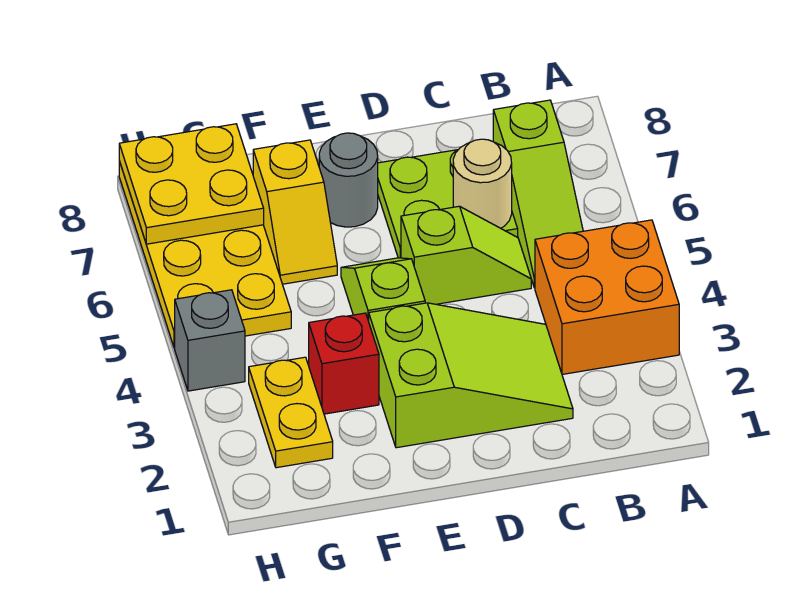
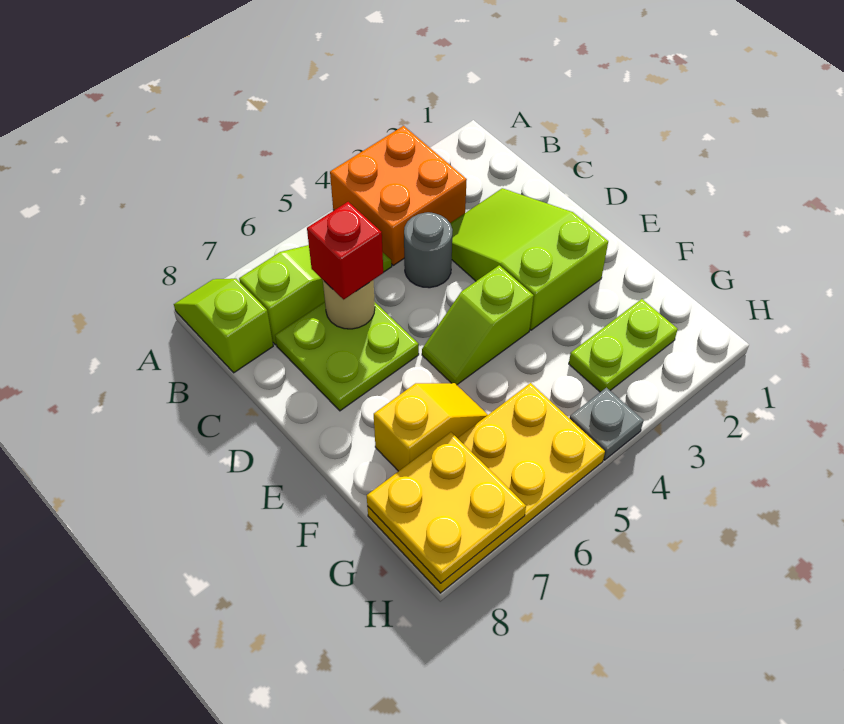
lime slope C5:D5 level 1 top D -> lime slope A8:B8 level 1 top B
grey round brick E7 level 1 -> grey round brick C4 level 1
red brick F3 level 1 -> red brick C6 level 3
yellow plate G2:G3 level 1 -> lime plate G2:G3 level 1
grey brick H4 level 1 -> grey plate H4 level 1

